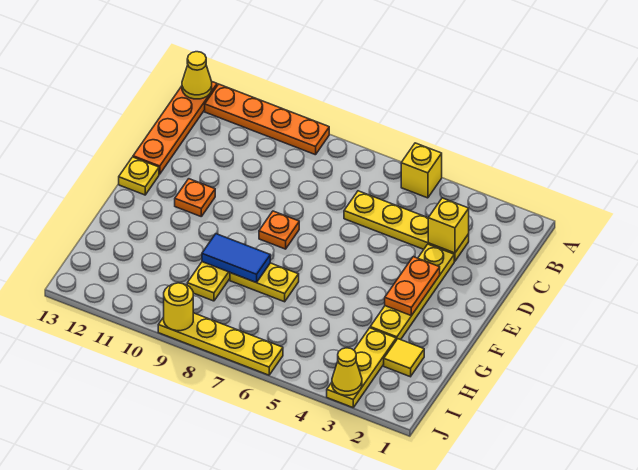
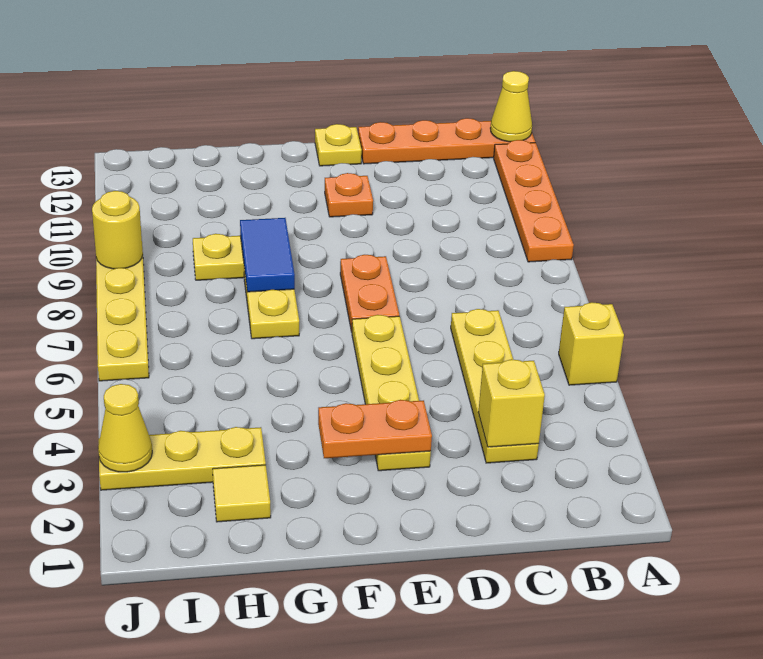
yellow plate D3:G3 level 1 -> yellow plate E3:E6 level 1
orange plate E8 level 1 -> orange plate E7:E8 level 1

